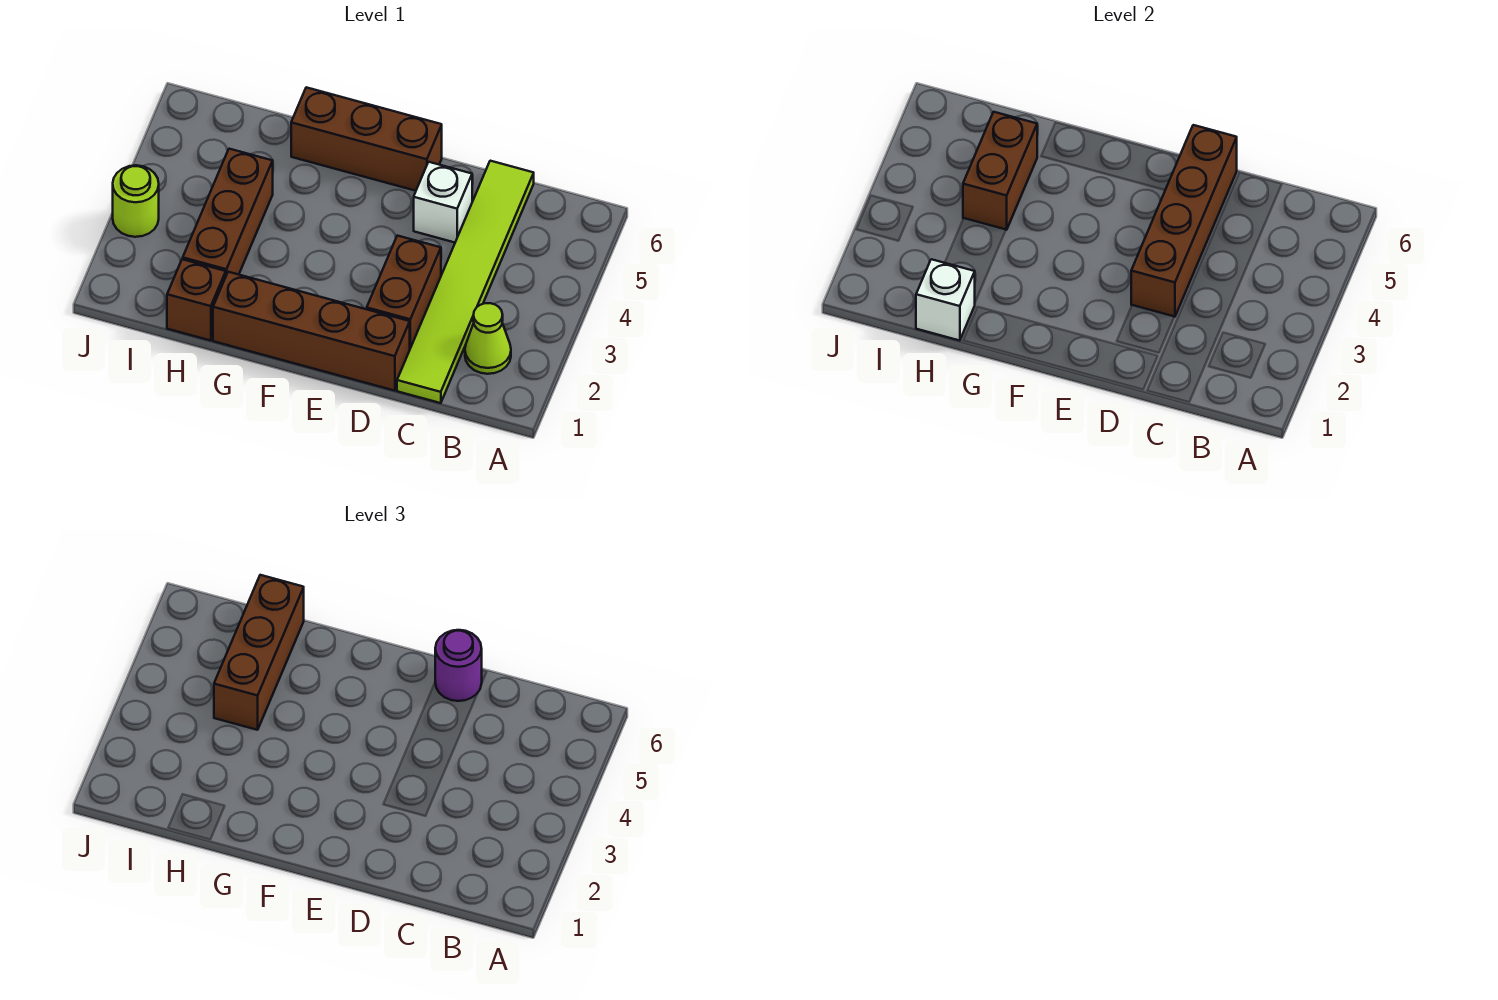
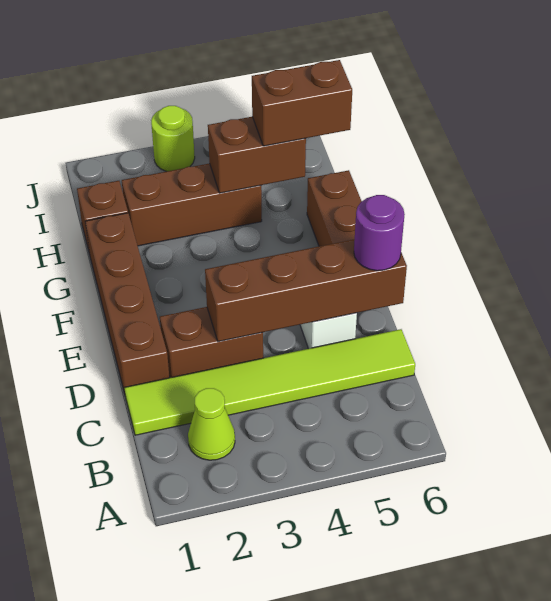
white brick H1 level 2 -> none
brown brick H4:H6 level 3 -> brown brick H5:H6 level 3

